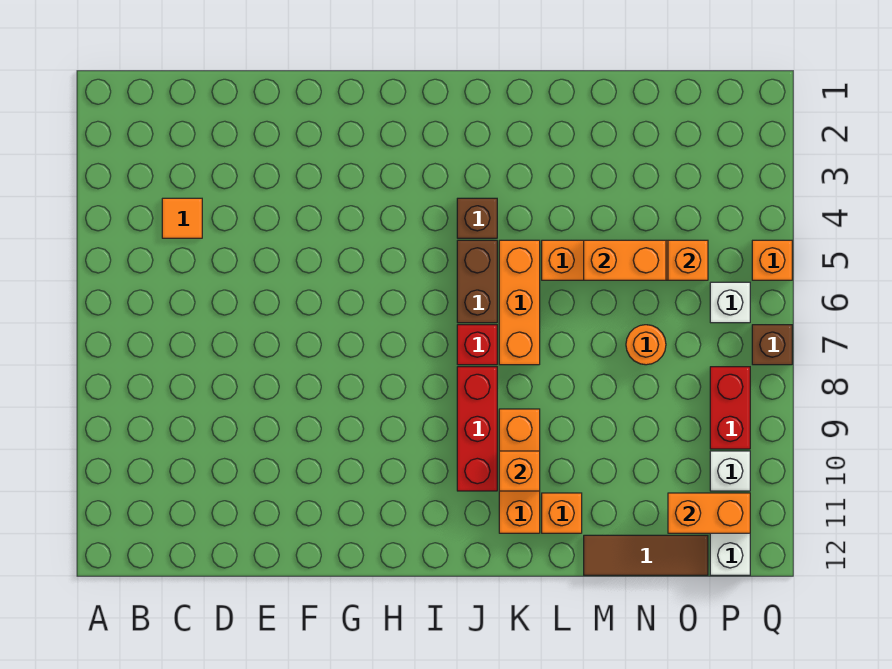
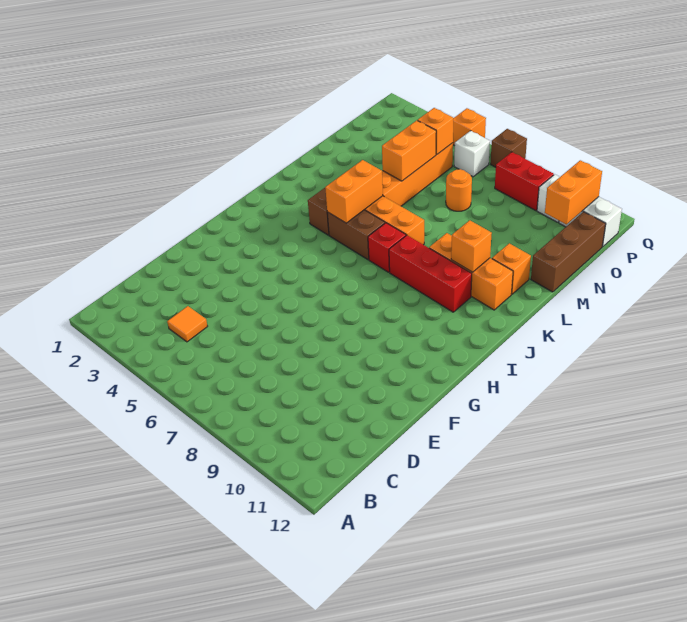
none -> orange brick J5:K5 level 2
brown tile M12:O12 level 1 -> brown brick M12:O12 level 1

